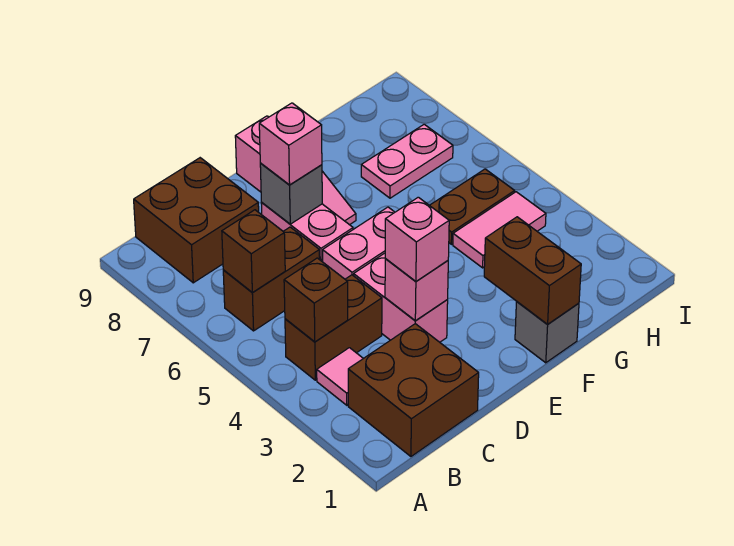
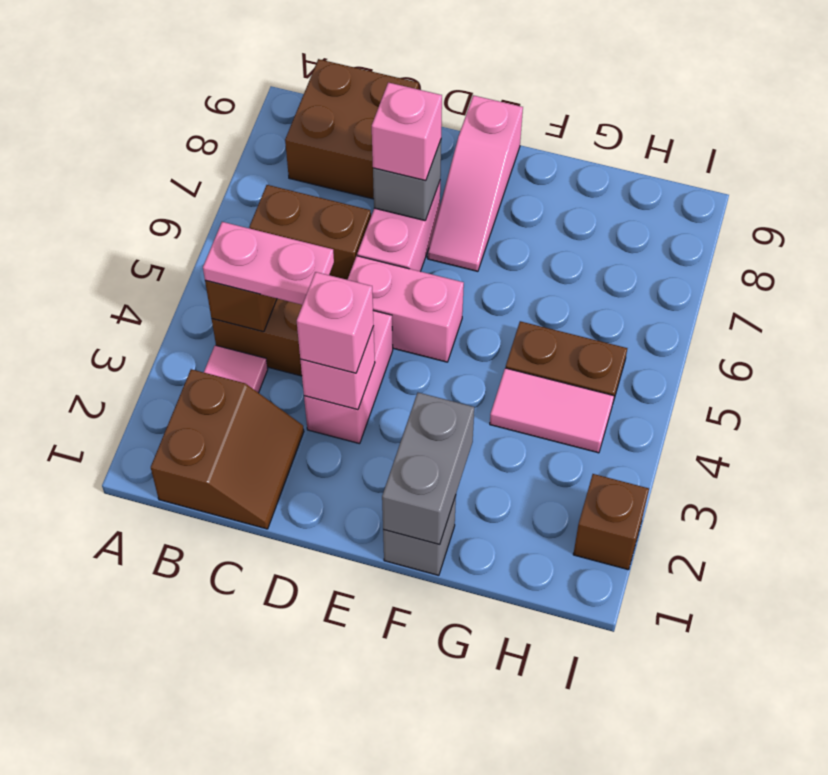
brown brick B1:C2 level 1 -> brown slope B1:C2 level 1 top B
brown brick B6 level 2 -> brown brick I2 level 1
brown brick F1:F2 level 2 -> grey brick F1:F2 level 2
pink plate G7:H7 level 1 -> pink plate B4:C4 level 3

